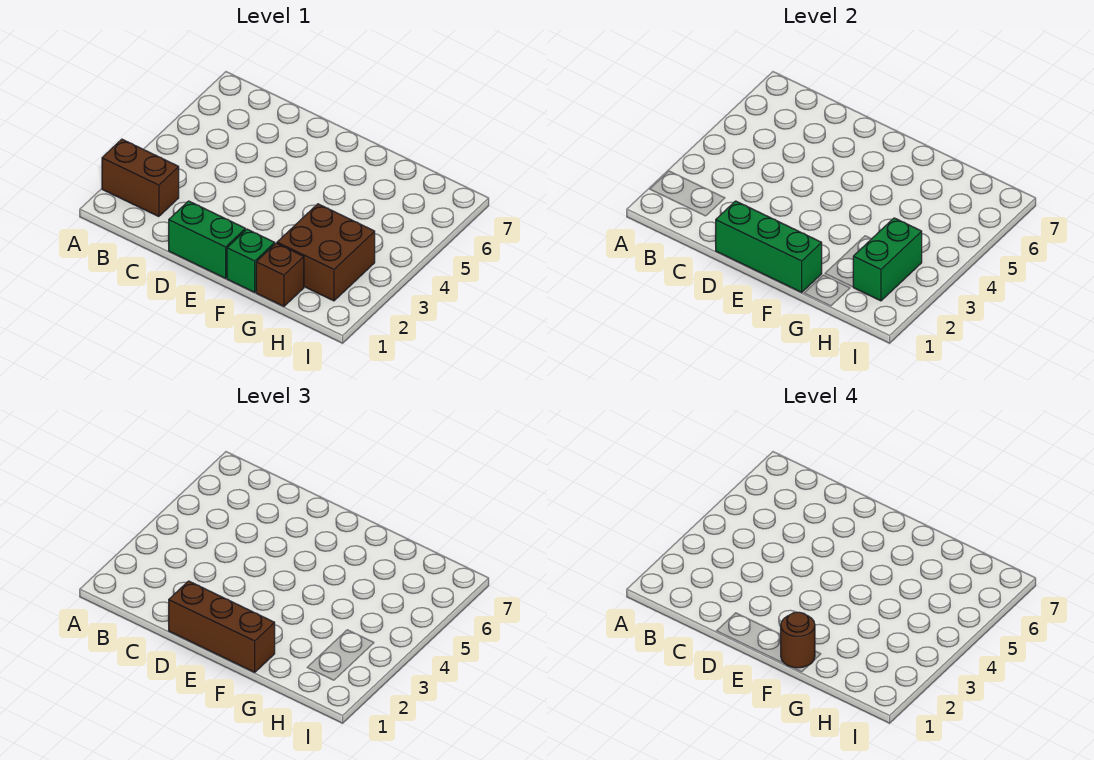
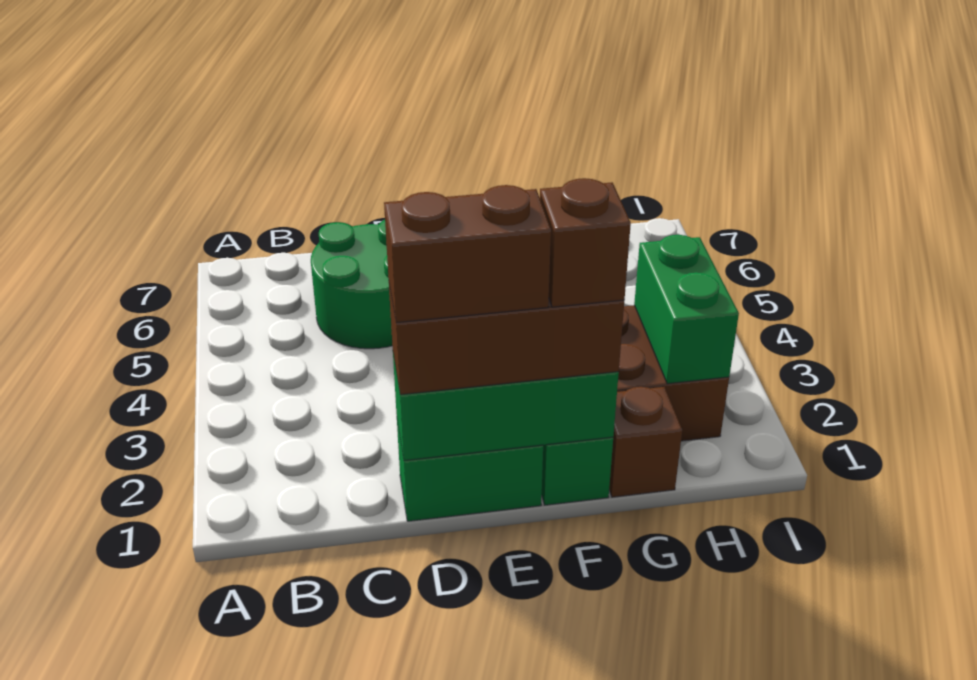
brown brick A2:B2 level 1 -> brown brick D1:E1 level 4
none -> green round brick C5:D6 level 1
brown round brick F1 level 4 -> brown brick F1 level 4

